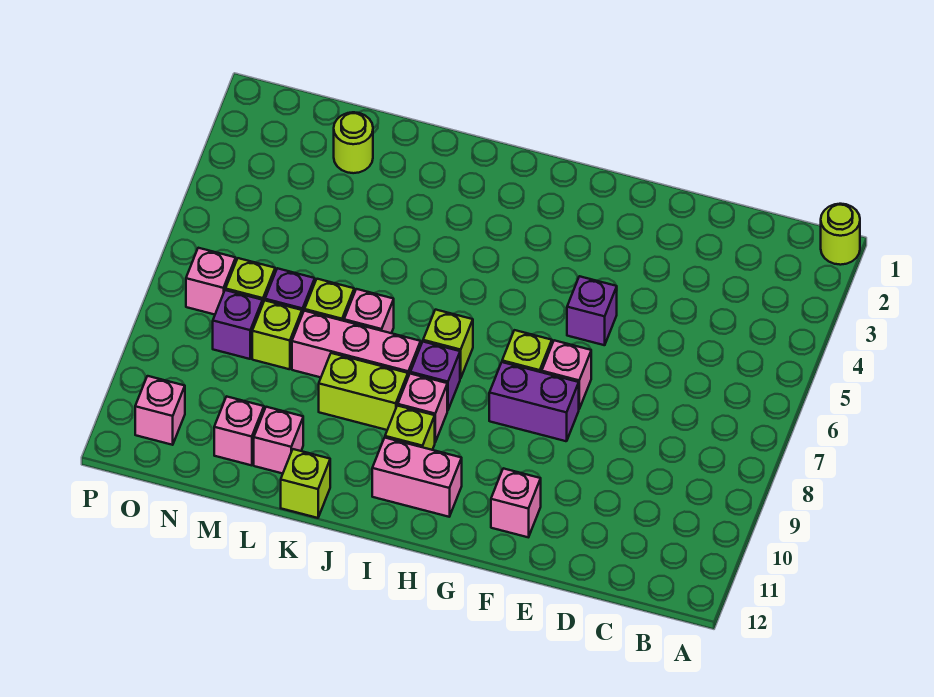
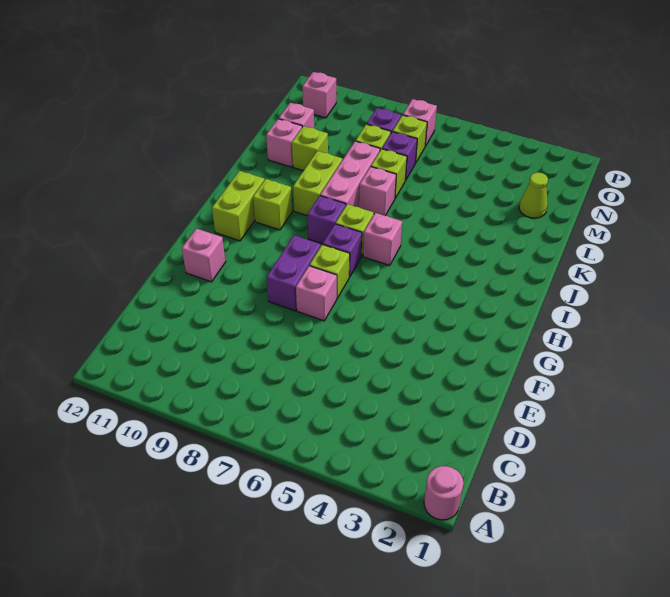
lime round brick A1 level 1 -> pink round brick A1 level 1
purple brick F5 level 1 -> purple brick H7 level 1
pink brick H11:I11 level 1 -> lime brick H11:I11 level 1
pink brick I9 level 1 -> pink brick I6 level 1
lime brick K12 level 1 -> lime brick L10 level 1
lime round brick M2 level 1 -> lime cone M2 level 1

